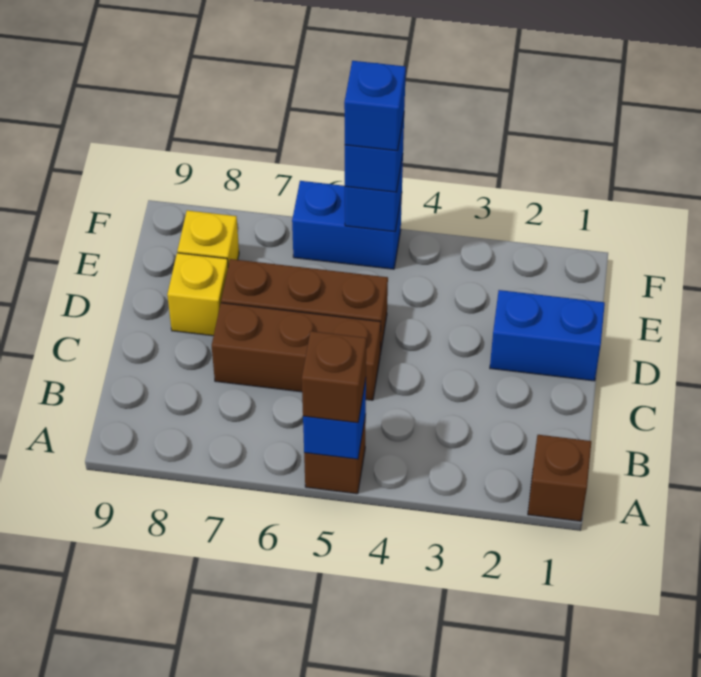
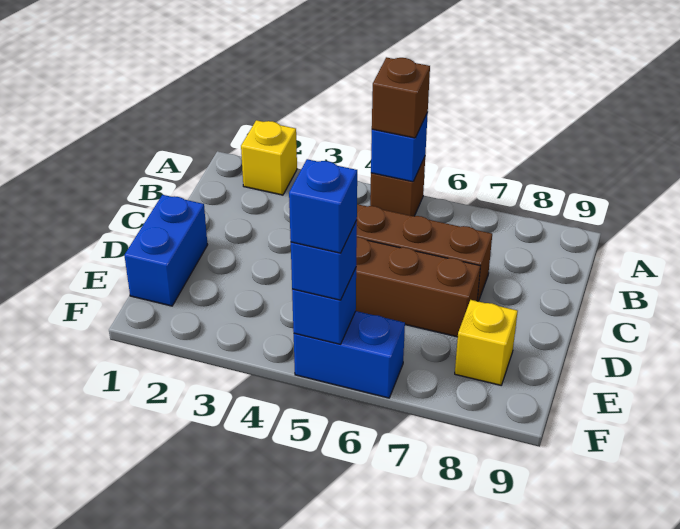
brown brick A1 level 1 -> none
blue brick D1:D2 level 1 -> blue brick D1:E1 level 1
yellow brick D8 level 1 -> yellow brick A2 level 1

